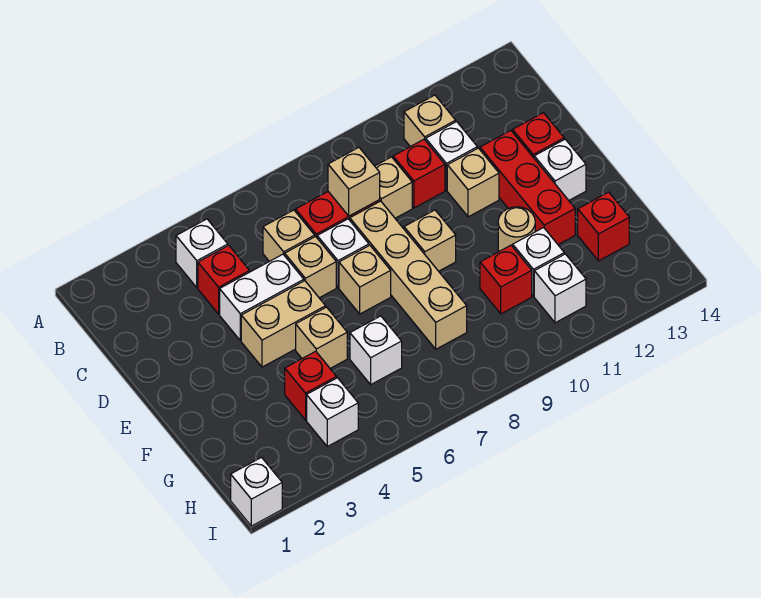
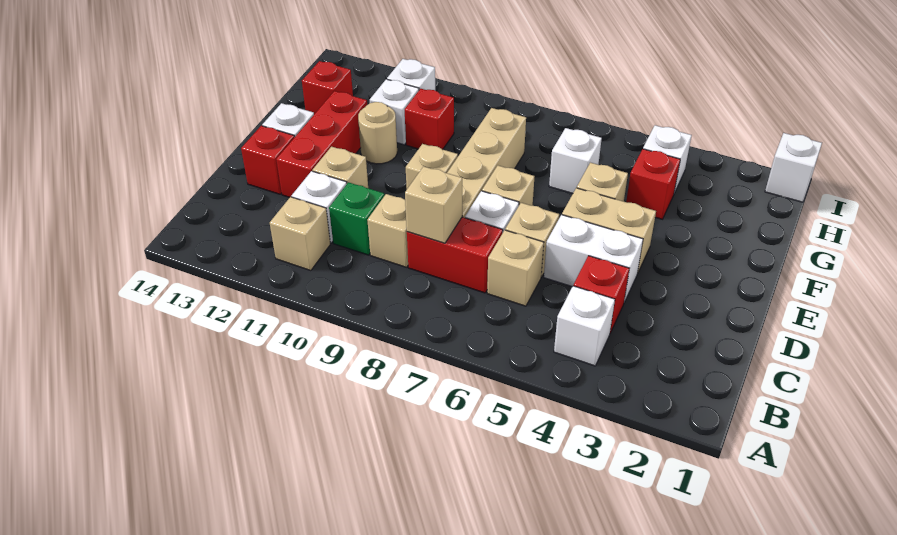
red brick C10 level 1 -> green brick C10 level 1

